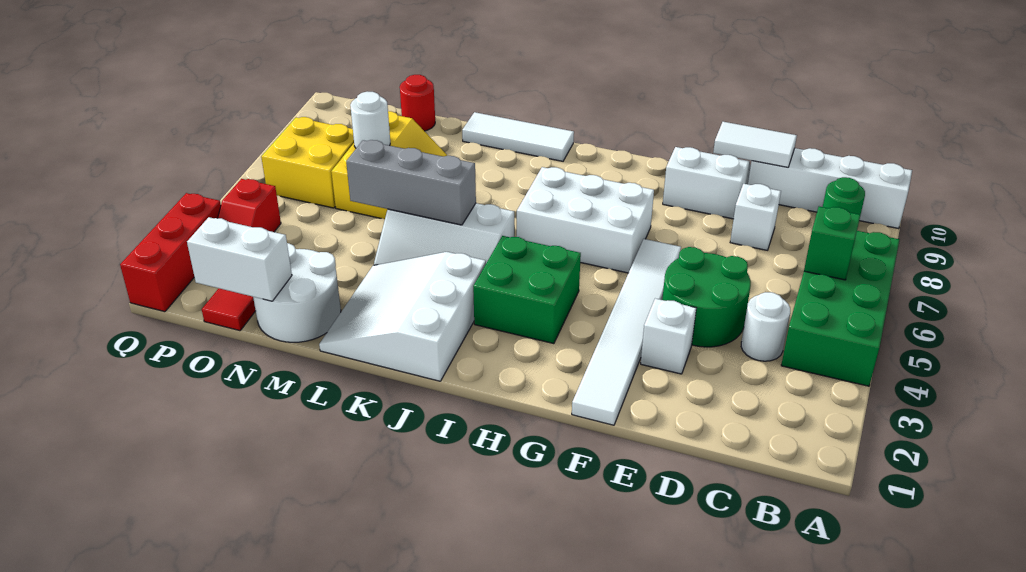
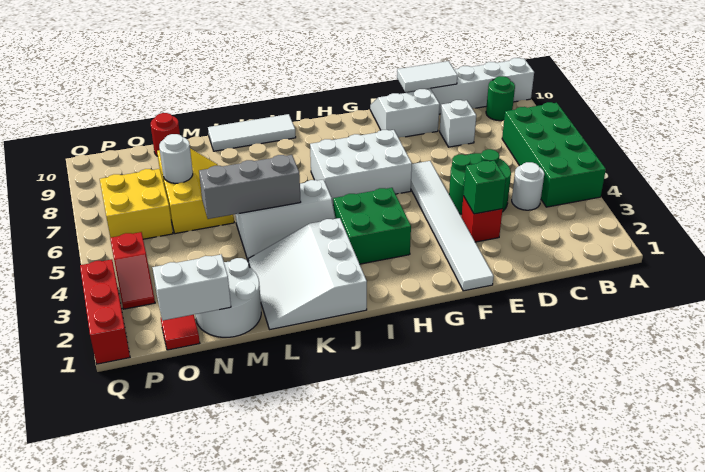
green brick B6 level 2 -> green brick E3 level 2
white brick E3 level 1 -> red brick E3 level 1

